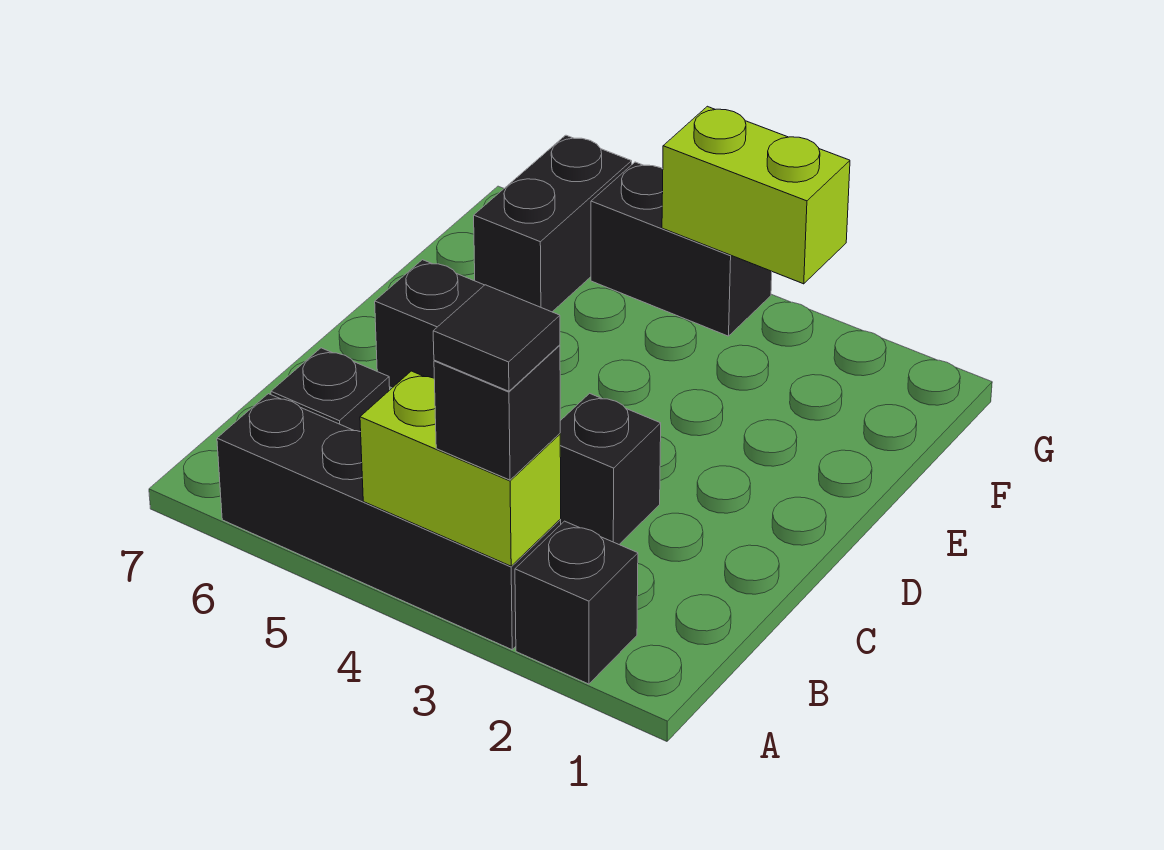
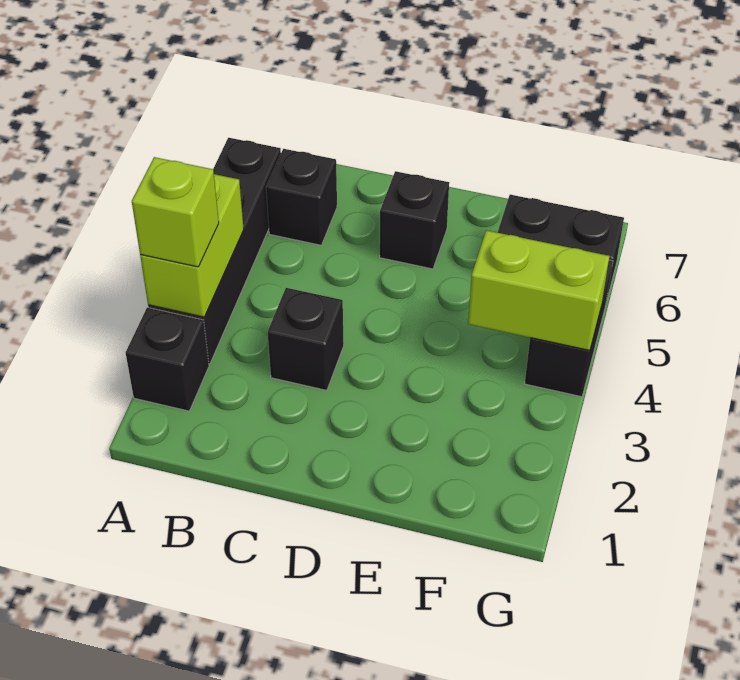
black brick A3 level 3 -> lime brick A3 level 3
black tile A3 level 4 -> none
lime brick G3:G4 level 2 -> lime brick F4:G4 level 2

